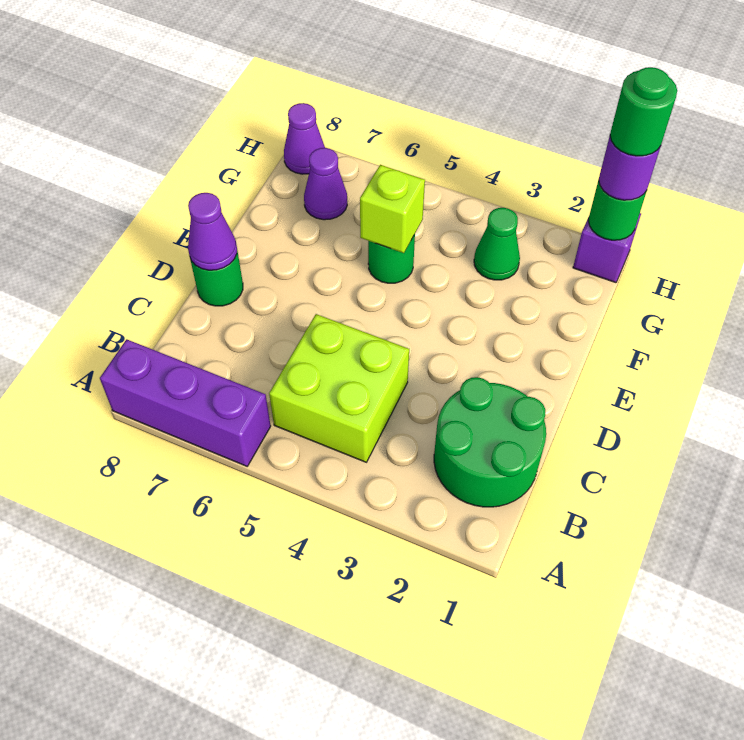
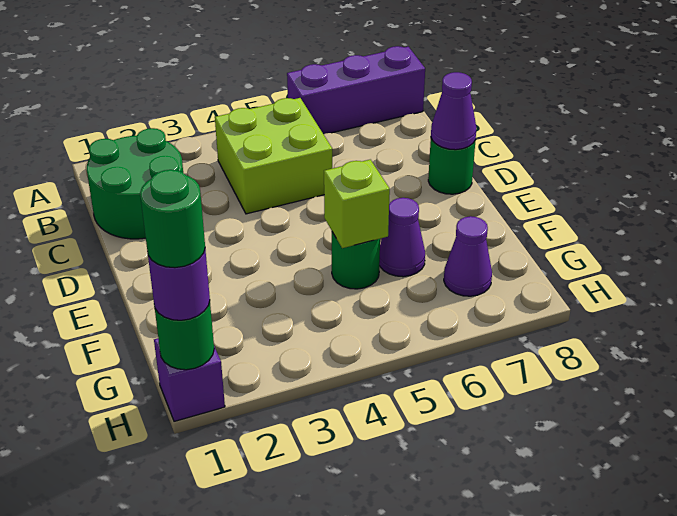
green cone G3 level 1 -> none
purple cone H8 level 1 -> purple cone F6 level 1

